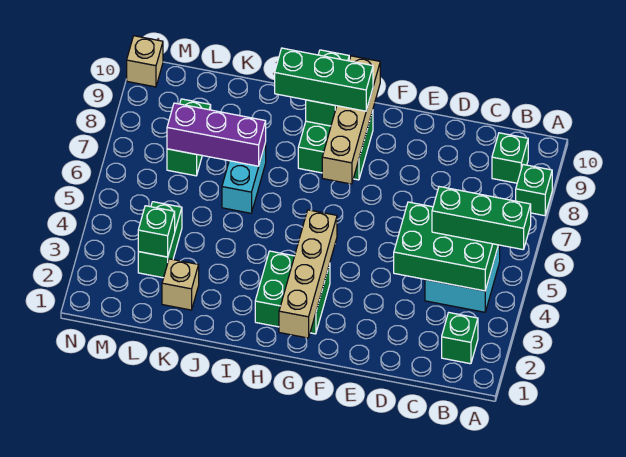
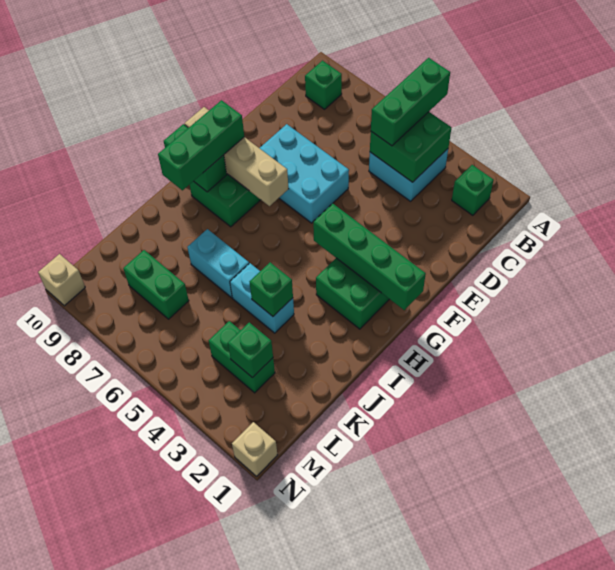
green brick A8 level 1 -> green brick J4 level 2
green brick B4:D5 level 2 -> green brick B4:C5 level 2
none -> cyan brick E6:F8 level 1
tan brick G1:G4 level 2 -> green brick G1:G4 level 2
none -> cyan brick J4:J5 level 1
purple brick J7:L7 level 2 -> none
tan brick K2 level 1 -> tan brick N1 level 1

